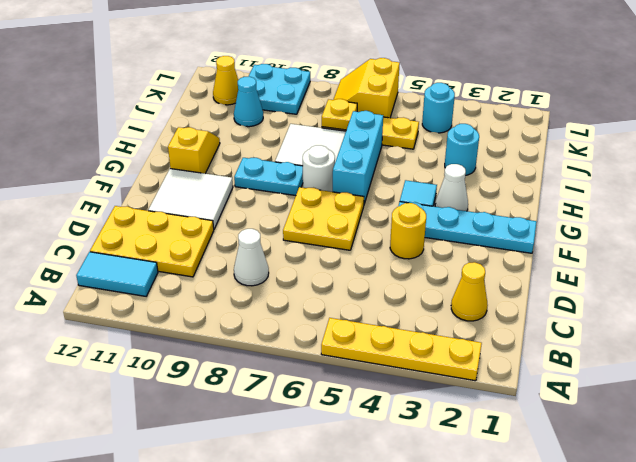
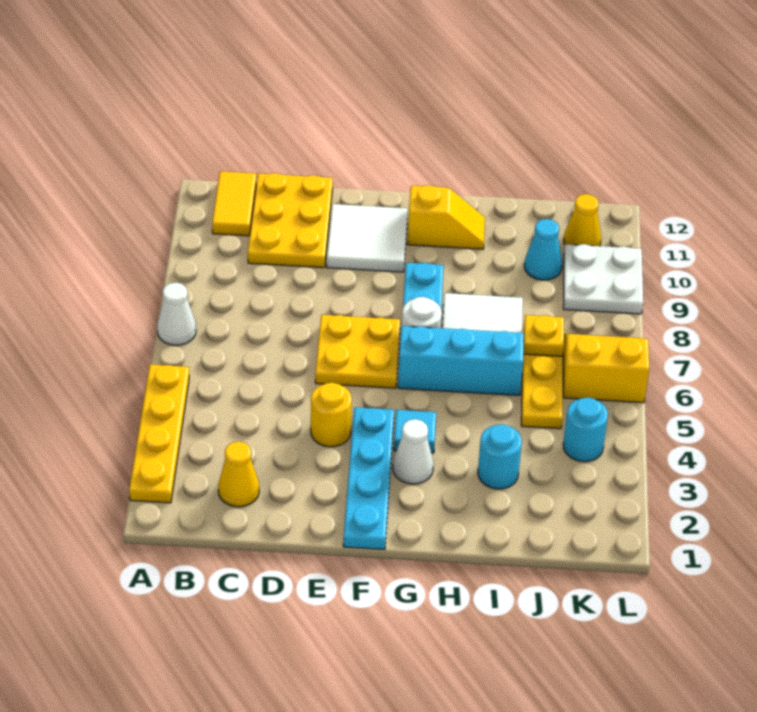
cyan tile B11:B12 level 1 -> yellow tile B11:B12 level 1
white cone C8 level 1 -> white cone A7 level 1
cyan plate K9:L10 level 1 -> white plate K9:L10 level 1

